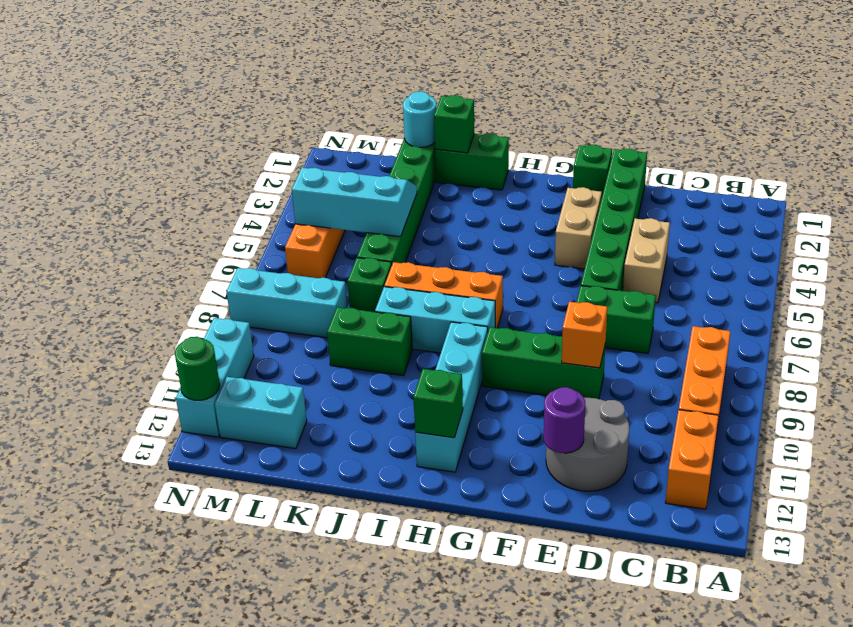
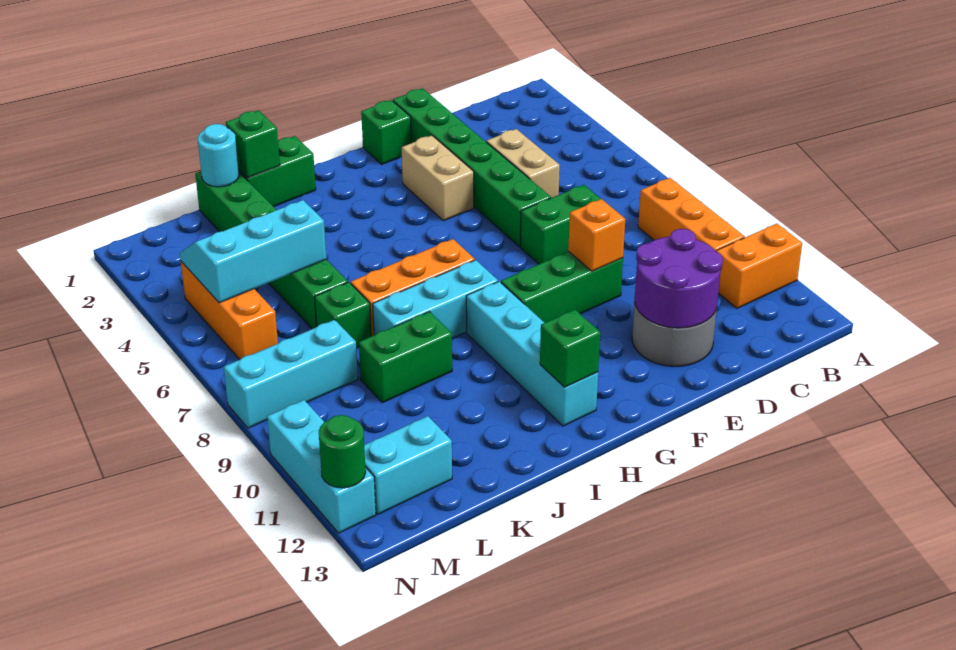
orange brick B11:B12 level 1 -> orange brick A11:B11 level 1
purple round brick E12 level 2 -> purple round brick D11:E12 level 2

